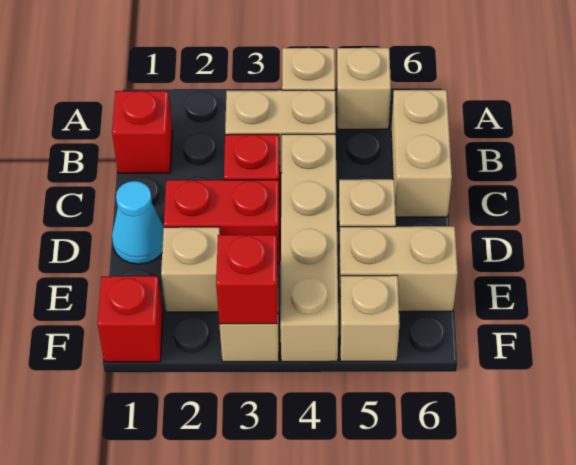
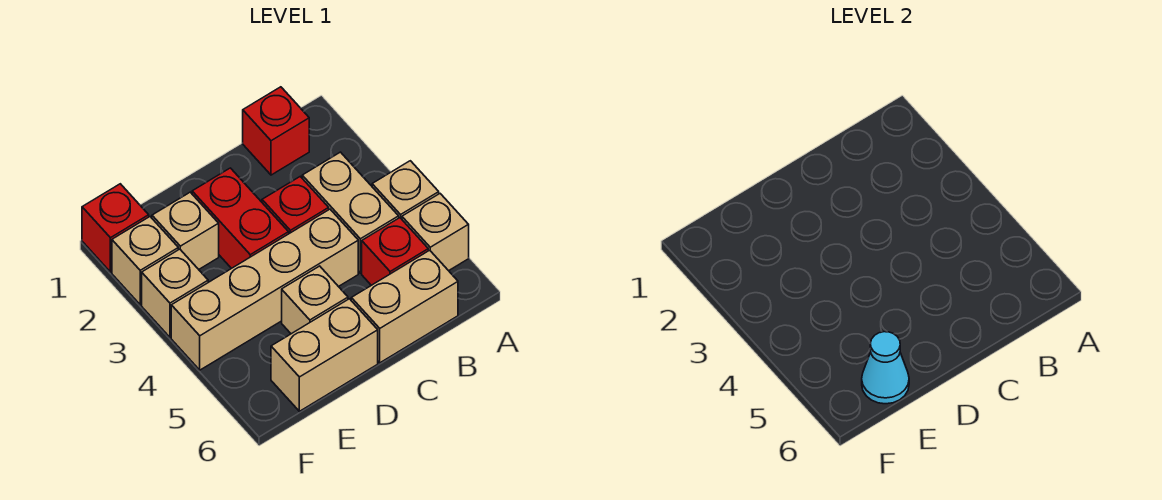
cyan cone D1 level 1 -> cyan cone E6 level 2
tan brick E5:E6 level 1 -> tan brick D6:E6 level 1
red brick F3 level 2 -> red brick B5 level 1
tan brick F5 level 1 -> tan brick F2 level 1

